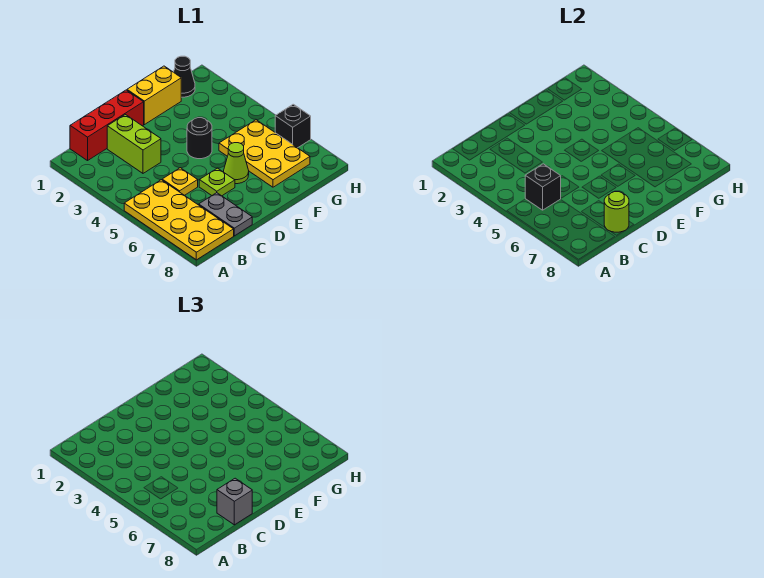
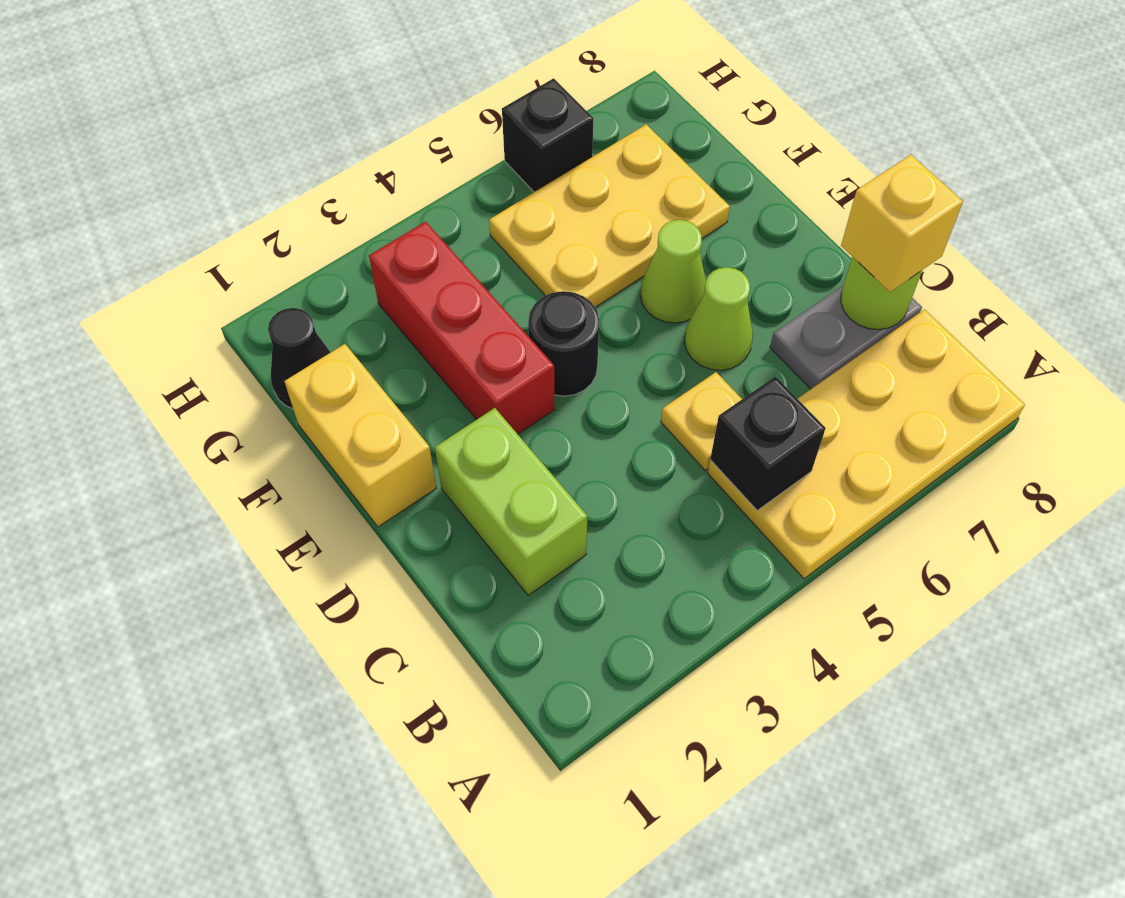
red brick B1:D1 level 1 -> red brick E3:G3 level 1
lime brick C2:C3 level 1 -> lime brick C2:D2 level 1
grey brick C8 level 3 -> yellow brick C8 level 3
lime plate D6 level 1 -> lime cone D6 level 1

